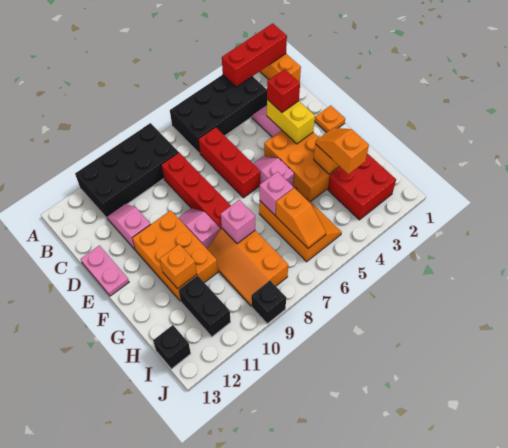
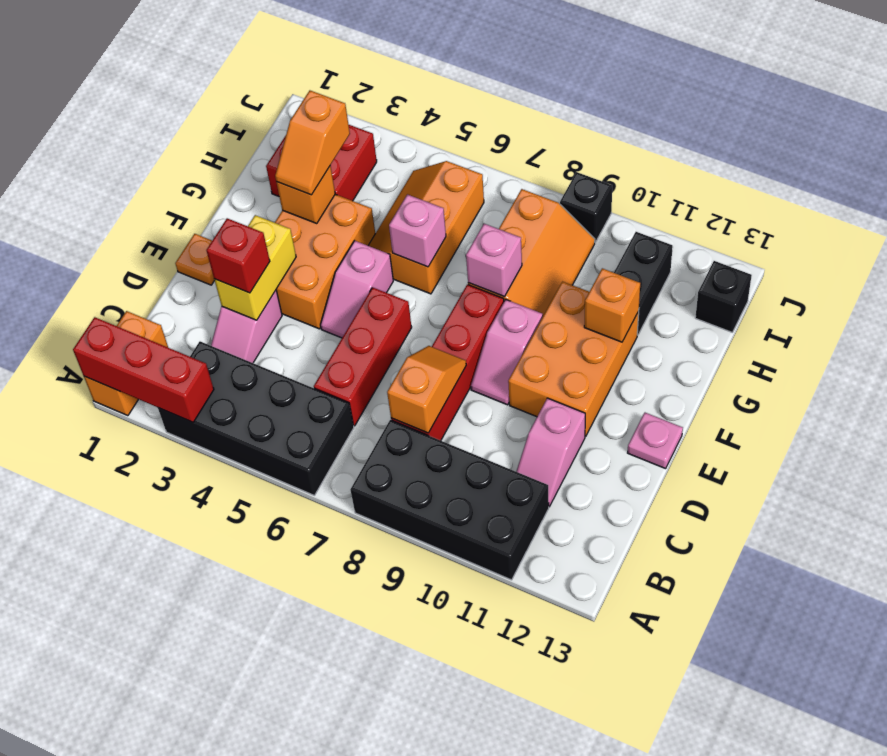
pink plate D13:E13 level 1 -> pink plate E13 level 1
orange slope H6:I6 level 2 top H -> orange slope C8:D8 level 2 top C

